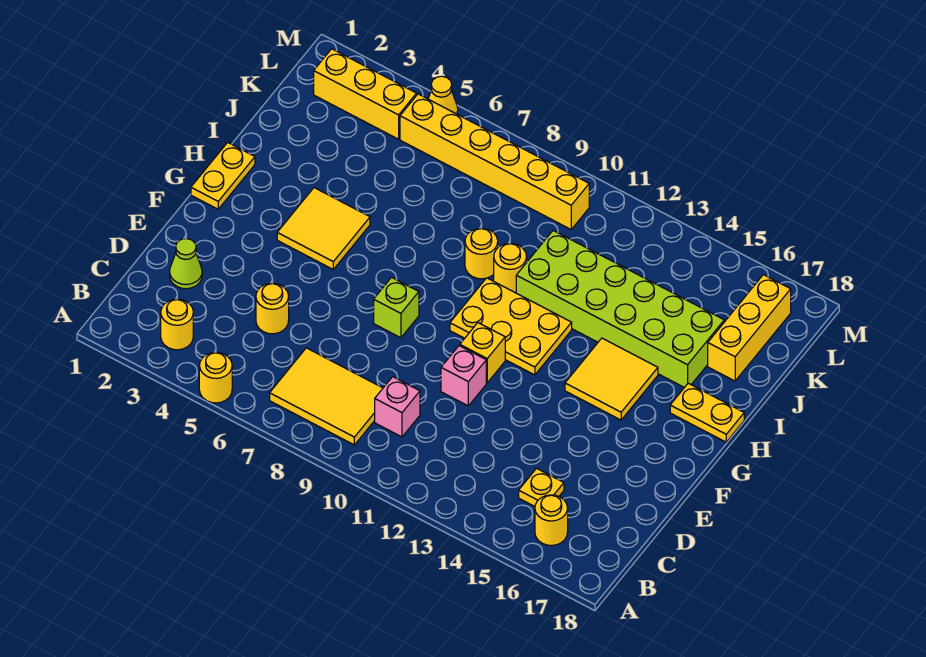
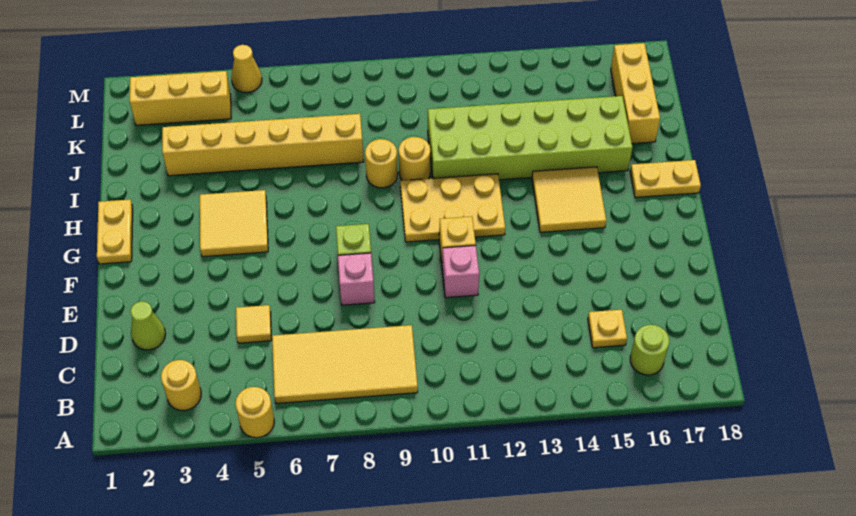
yellow tile B7:C9 level 1 -> yellow tile B6:C9 level 1
yellow round brick B16 level 1 -> lime round brick B16 level 1
pink brick C10 level 1 -> pink brick E8 level 1
yellow round brick D5 level 1 -> yellow tile D5 level 1
yellow brick L5:L10 level 1 -> yellow brick J3:J8 level 1

